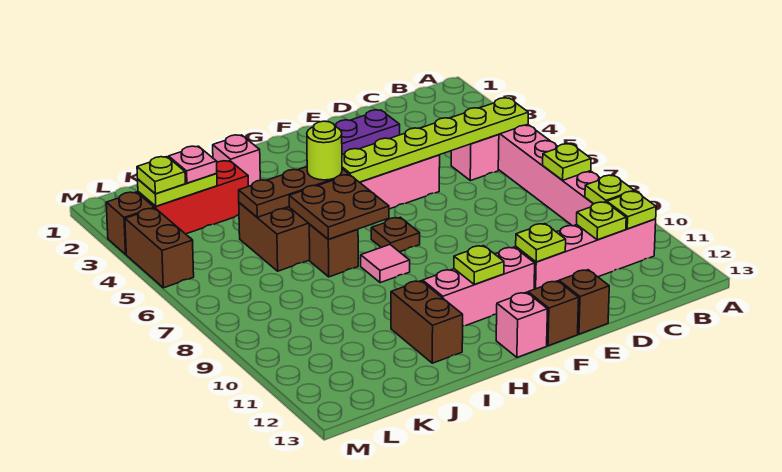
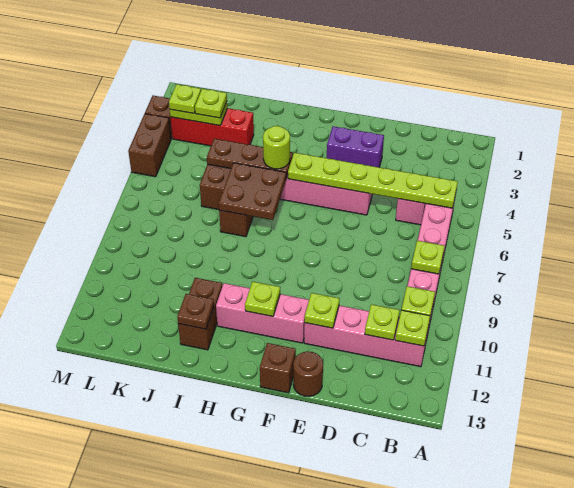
brown brick E13 level 1 -> brown round brick E13 level 1
brown plate G7 level 1 -> brown plate I12 level 2
pink brick G13 level 1 -> none
pink tile H8 level 1 -> none
pink brick I2 level 1 -> none
pink plate K3 level 3 -> lime plate K3 level 3

